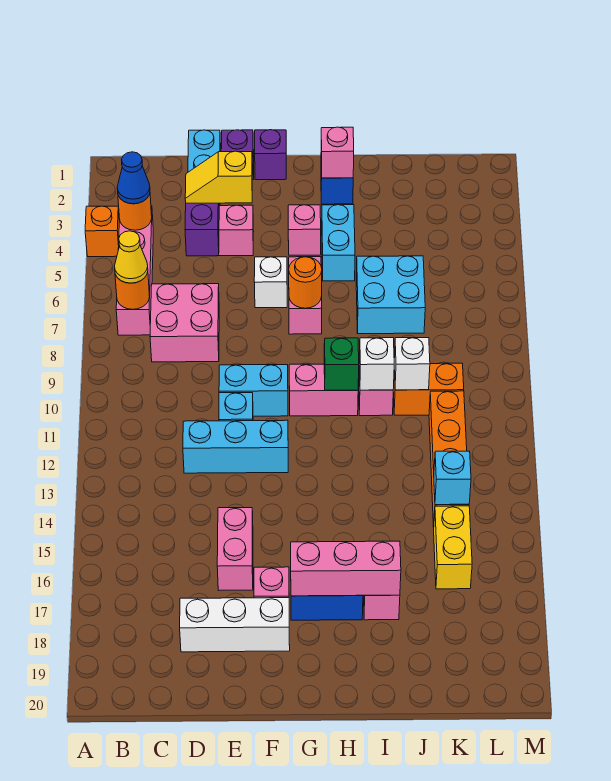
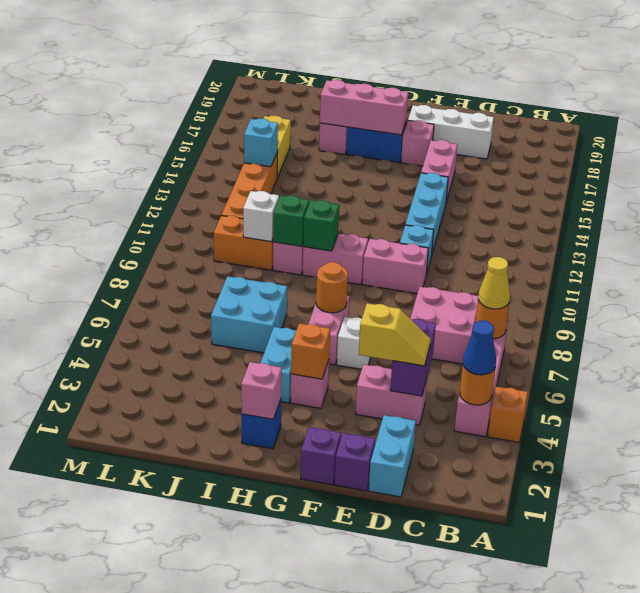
cyan brick D12:F12 level 1 -> cyan brick E12:E14 level 1
cyan brick E10:F10 level 1 -> pink brick E10:F10 level 1
none -> orange brick G4 level 2
white brick I10 level 2 -> green brick I10 level 2

